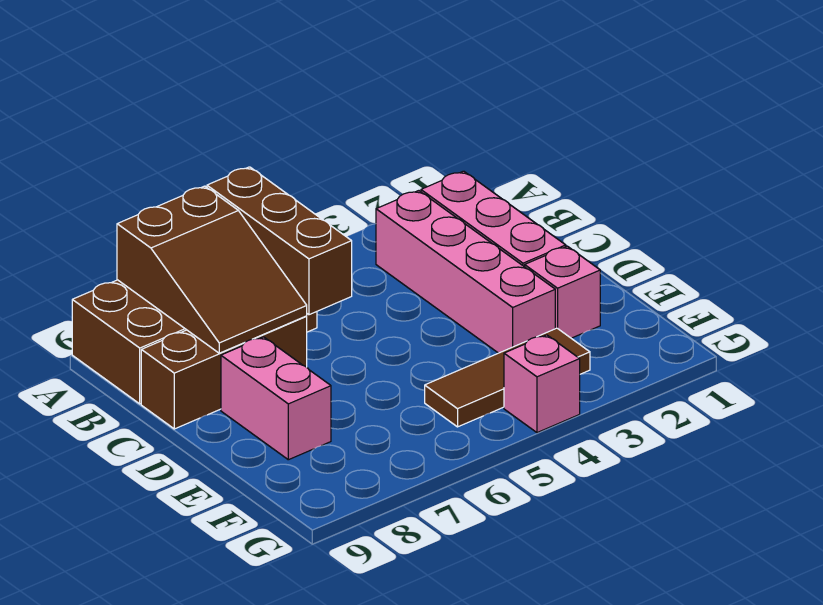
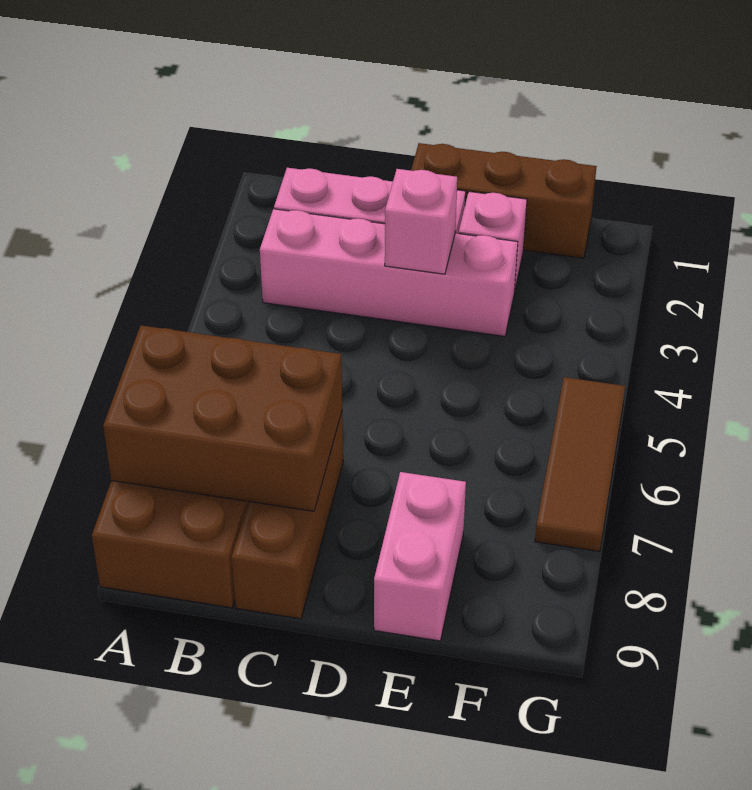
brown brick A6:C6 level 2 -> brown brick D1:F1 level 1
brown slope A7:C8 level 2 top A -> brown brick A7:C8 level 2
pink brick D8:E8 level 1 -> pink brick E8:E9 level 1
brown tile F3:F5 level 1 -> brown tile G5:G7 level 1
pink brick G4 level 1 -> pink brick D3 level 2

